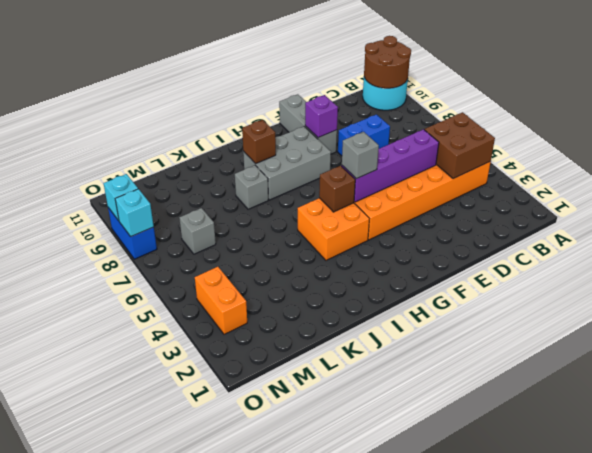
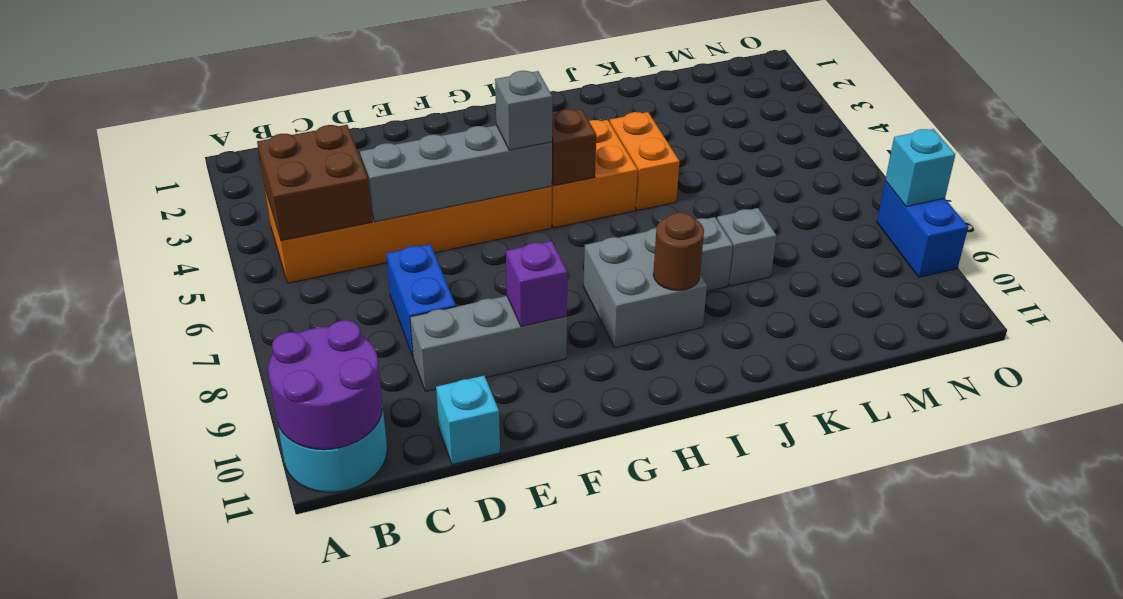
brown round brick A10:B11 level 2 -> purple round brick A10:B11 level 2
purple brick D5:G5 level 2 -> grey brick D5:G5 level 2
blue brick D8:E8 level 1 -> blue brick D7:D8 level 1
grey brick F9:F11 level 1 -> grey brick D9:F9 level 1
grey brick G8:I9 level 1 -> grey brick H8:I9 level 1
brown brick I9 level 2 -> brown round brick I9 level 2
grey brick M7 level 1 -> grey brick K8 level 1
orange brick N3:N4 level 1 -> orange brick J4:J5 level 1
cyan brick O9 level 2 -> cyan brick D11 level 1

